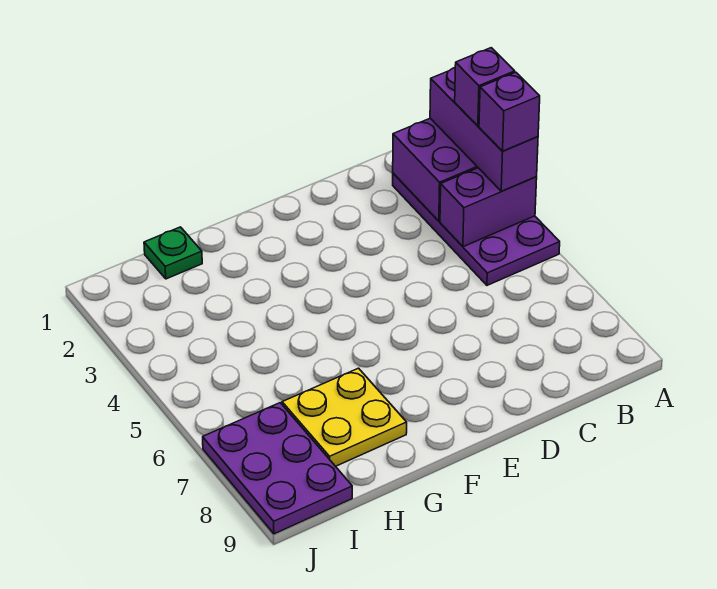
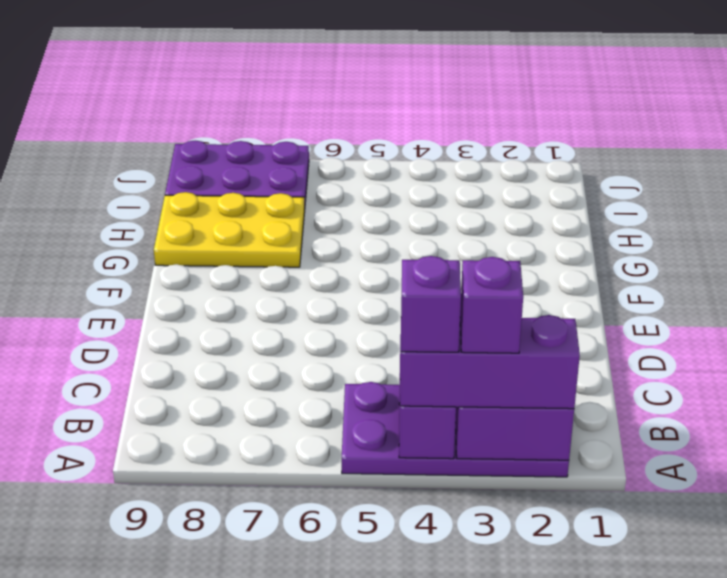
yellow plate G7:H8 level 1 -> yellow plate G7:H9 level 1
green plate H1 level 1 -> none

